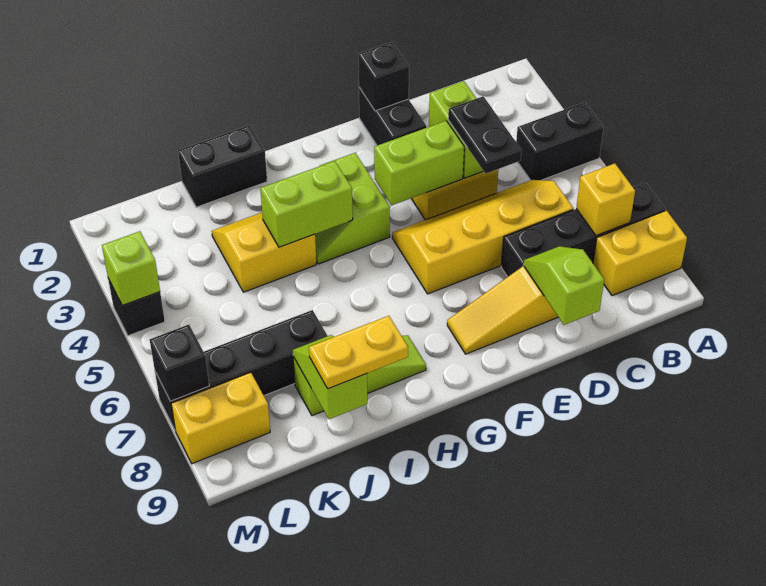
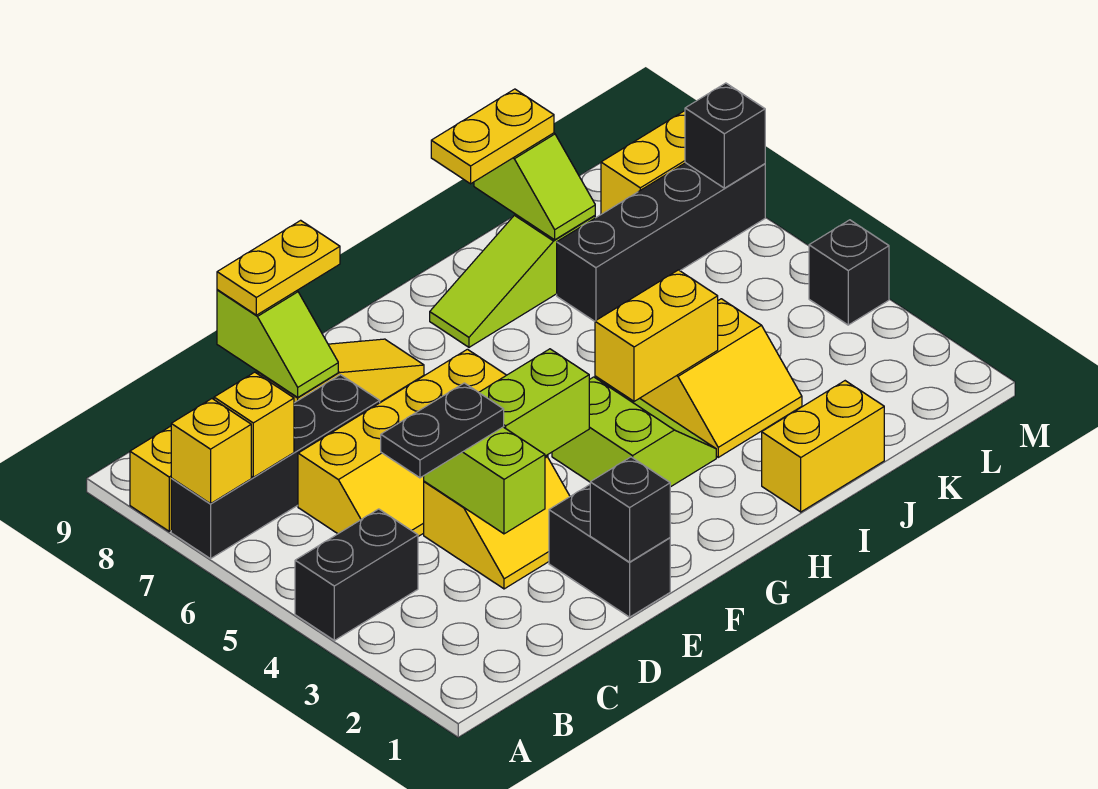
none -> yellow brick A7 level 2
black plate D4:D5 level 3 -> black plate C4:D4 level 3
none -> yellow plate D9:E9 level 3
lime brick H4:I4 level 2 -> yellow brick H4:I4 level 2
black brick I1:J1 level 1 -> yellow brick I1:J1 level 1
lime brick M4 level 2 -> none

